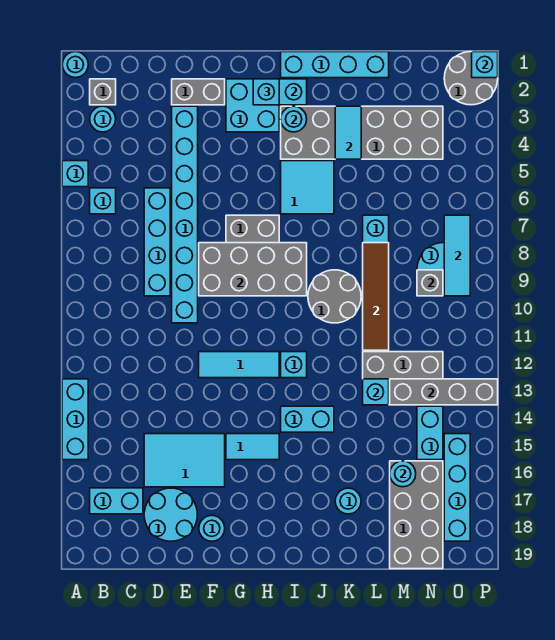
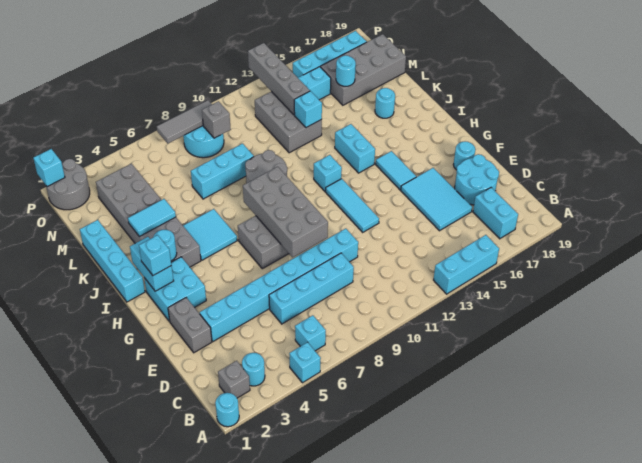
brown tile L8:L11 level 2 -> none
cyan tile O7:O9 level 2 -> grey tile O7:O9 level 2

